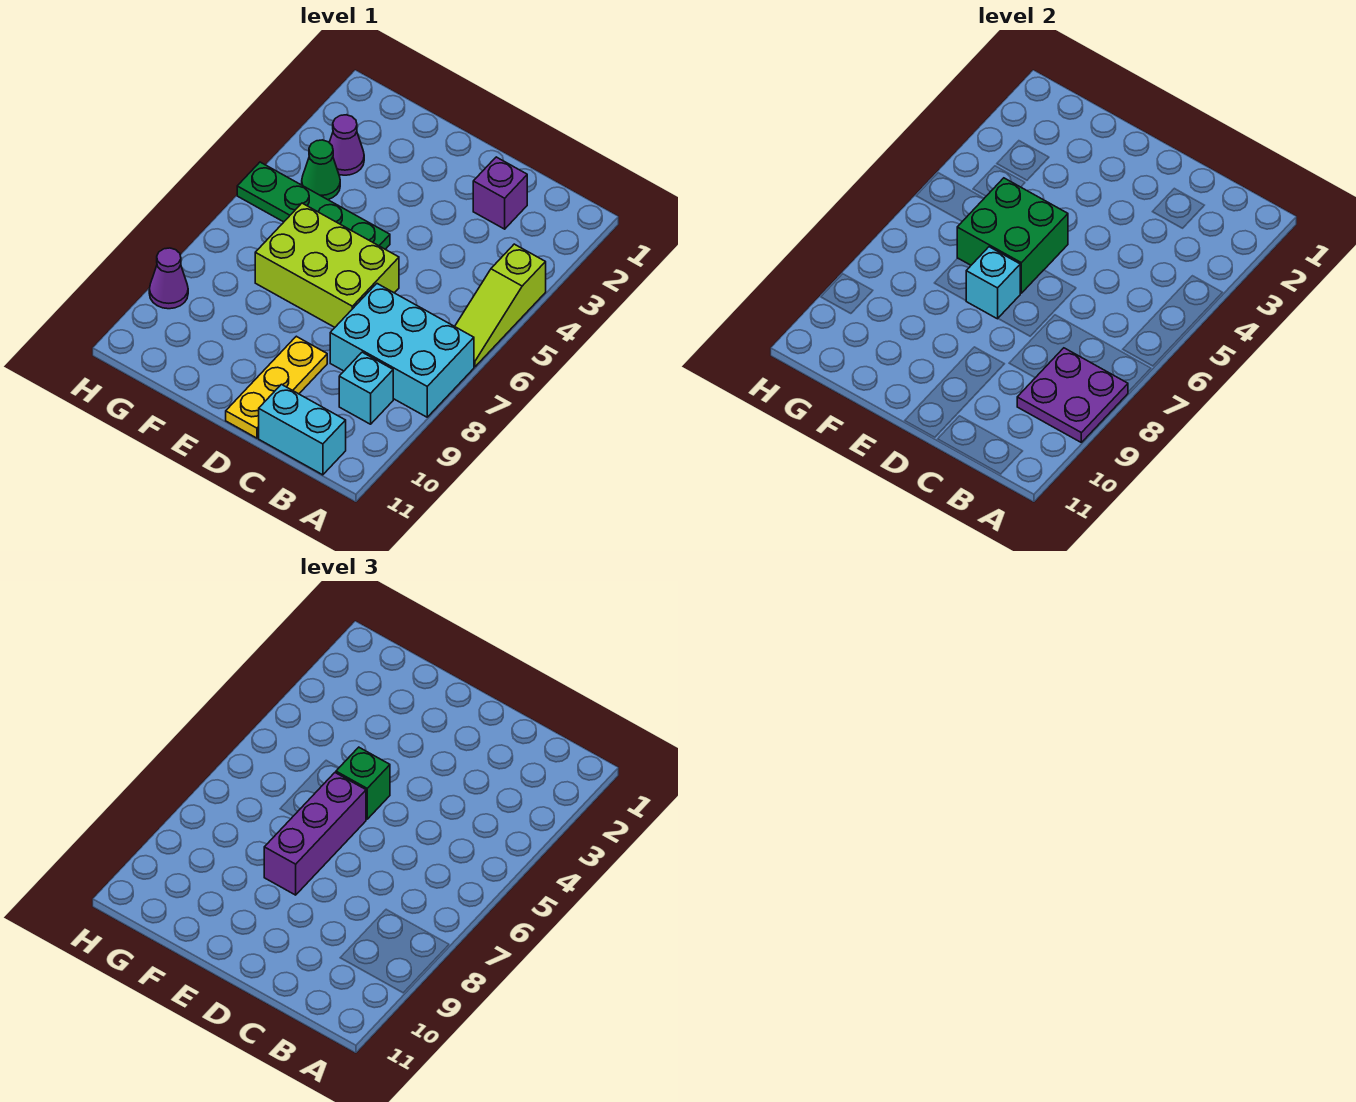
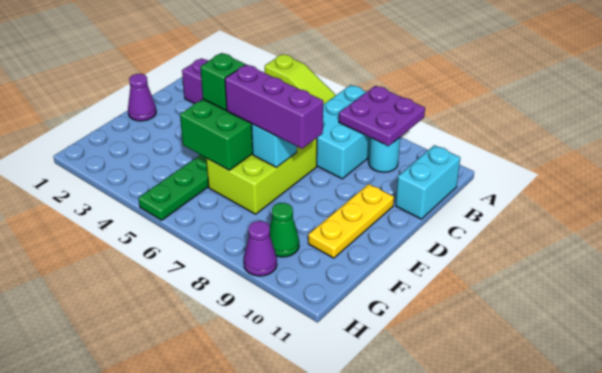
cyan brick B9 level 1 -> cyan round brick B9 level 1
yellow plate D9:D11 level 1 -> yellow plate D10:F10 level 1
purple cone G3 level 1 -> purple cone E1 level 1
green cone G4 level 1 -> green cone G9 level 1

